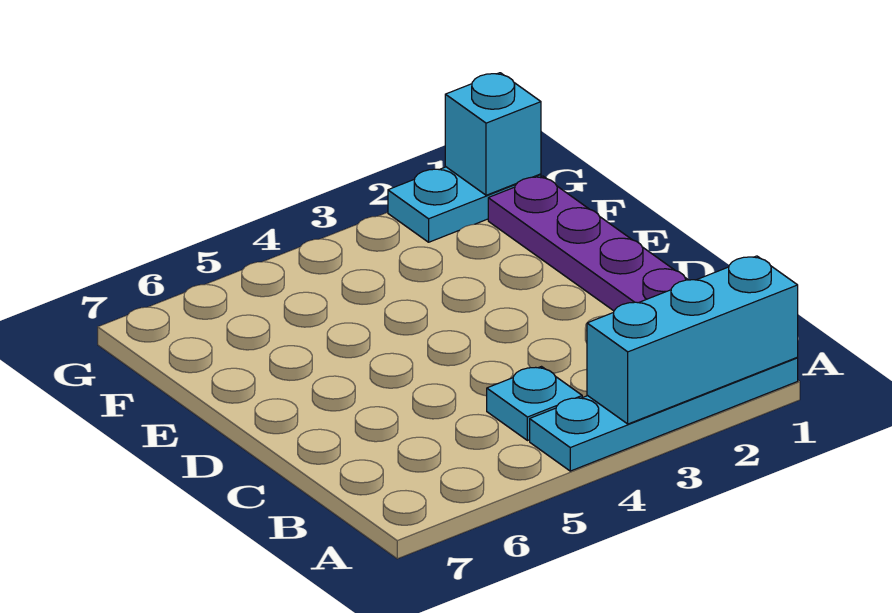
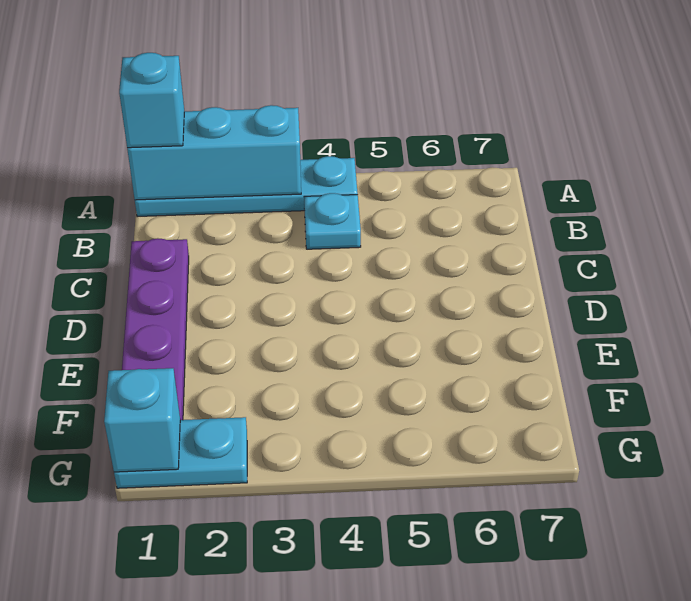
none -> cyan brick A1 level 3

